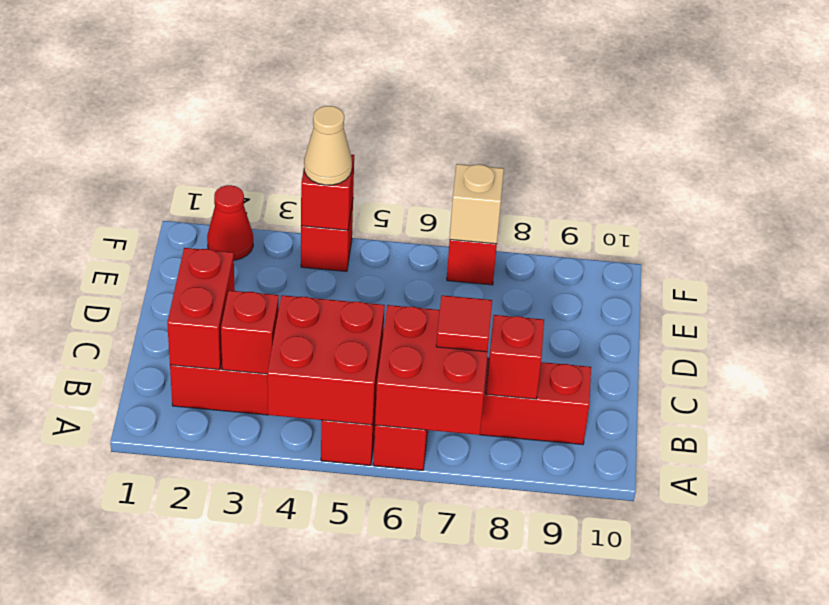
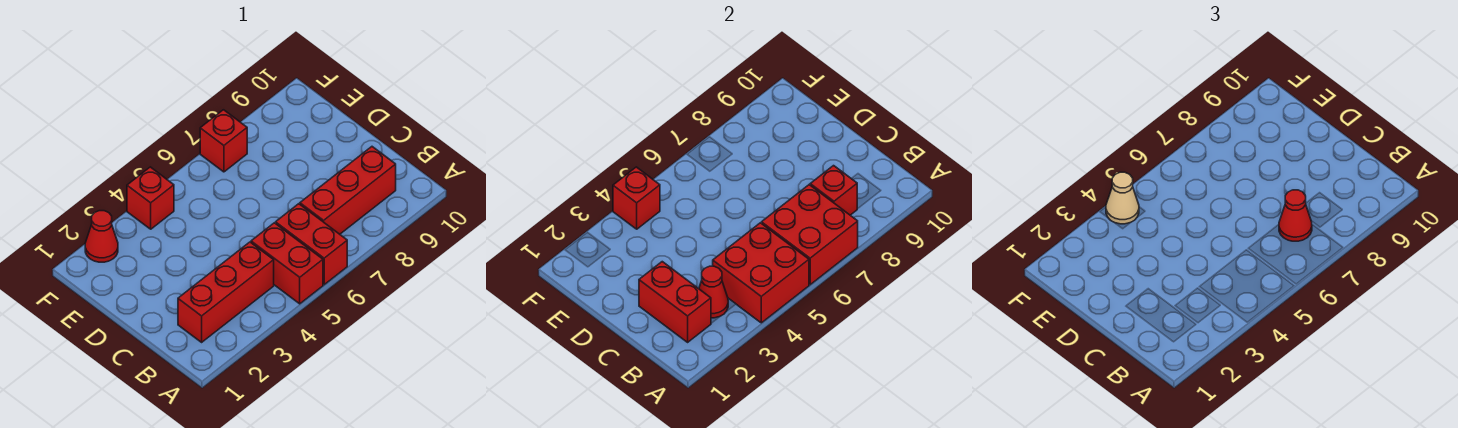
red brick B3 level 2 -> red cone B3 level 2
red tile B7 level 3 -> red cone B7 level 3
tan brick F7 level 2 -> none

